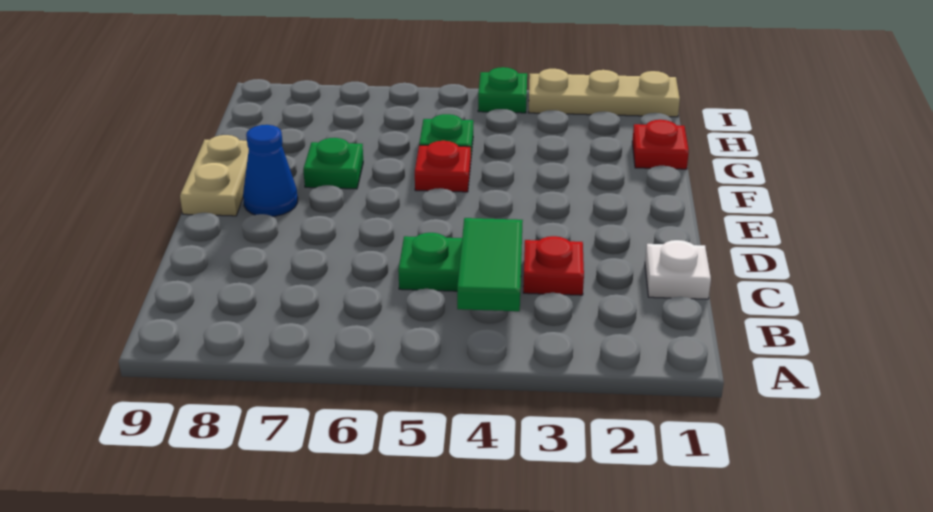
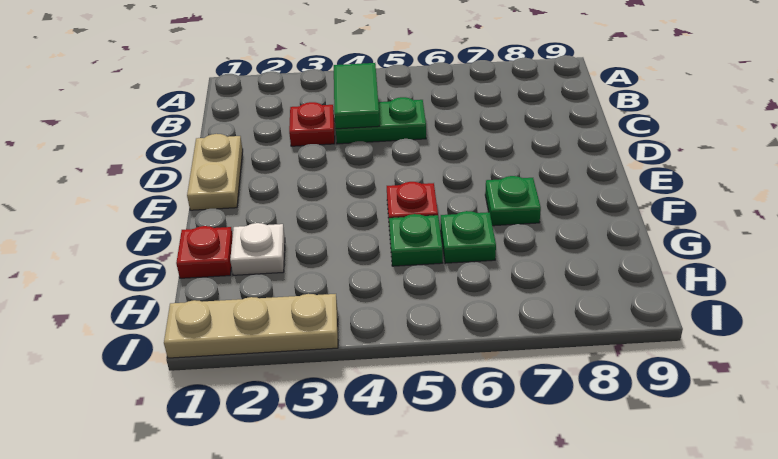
white plate C1 level 1 -> white plate G2 level 1
blue cone E8 level 1 -> none
tan plate E9:F9 level 1 -> tan plate D1:E1 level 1
green plate I4 level 1 -> green plate G6 level 1

